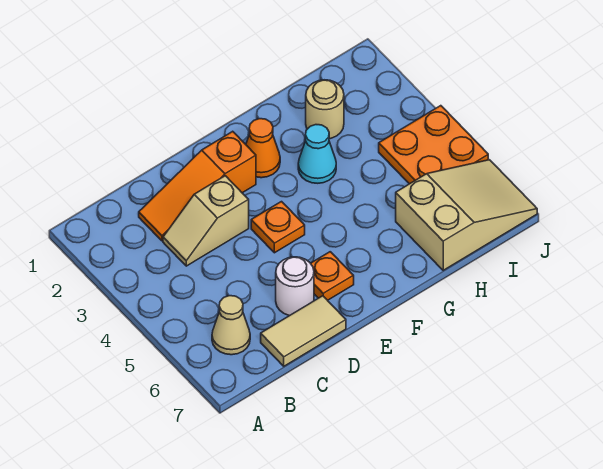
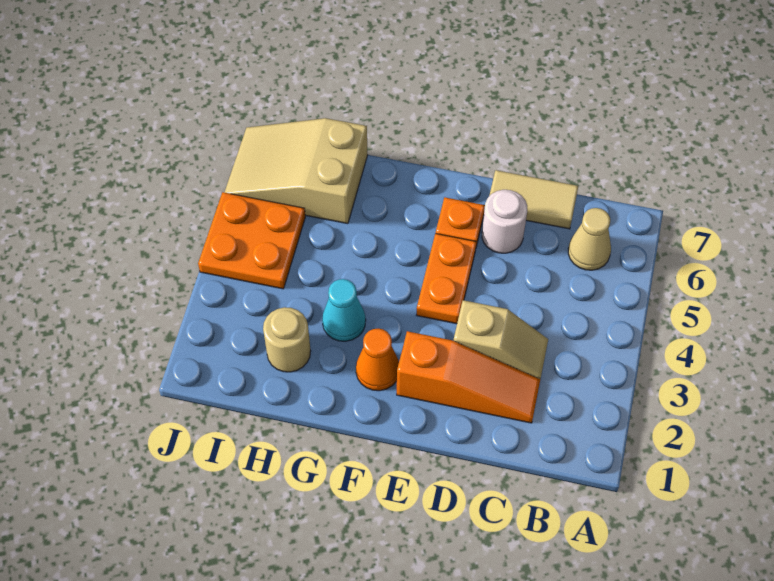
orange plate E4 level 1 -> orange plate E4:E5 level 1

